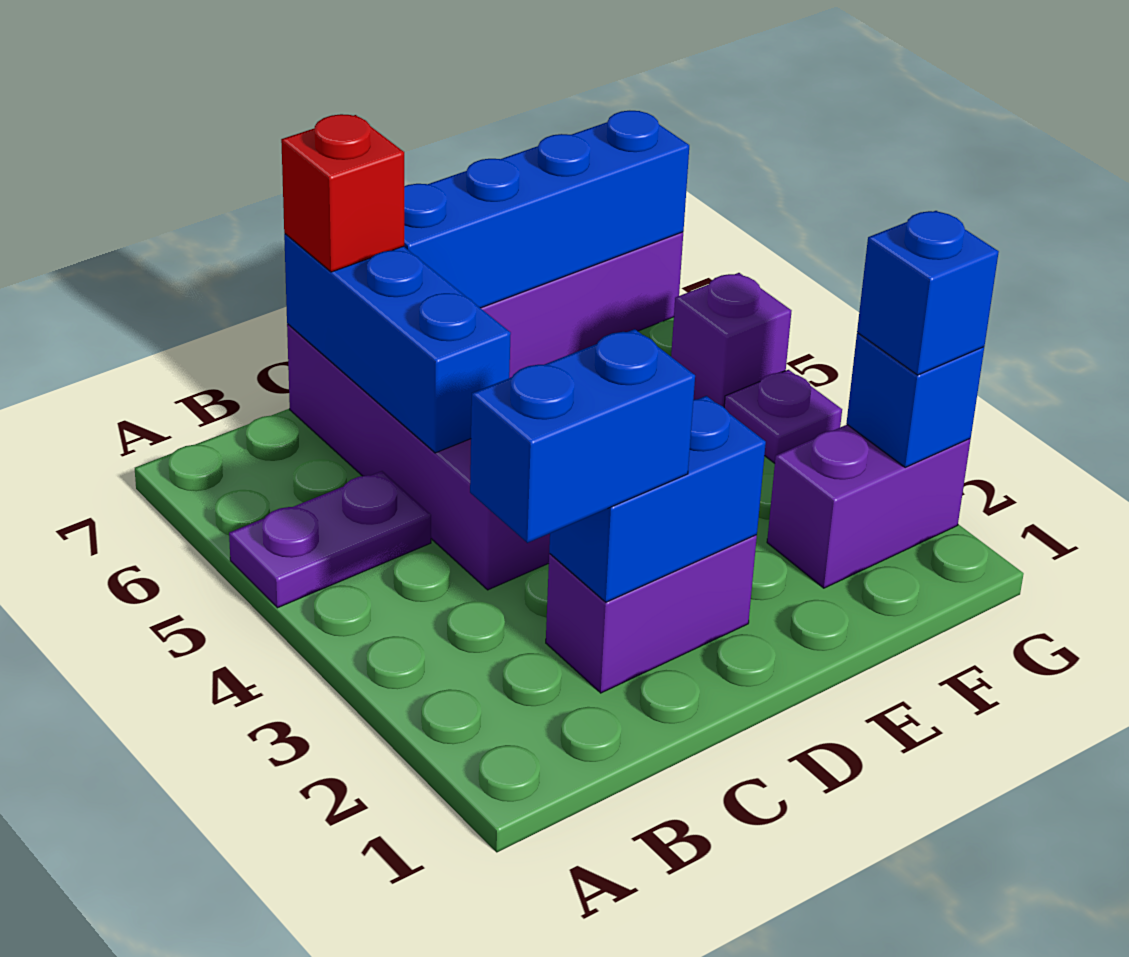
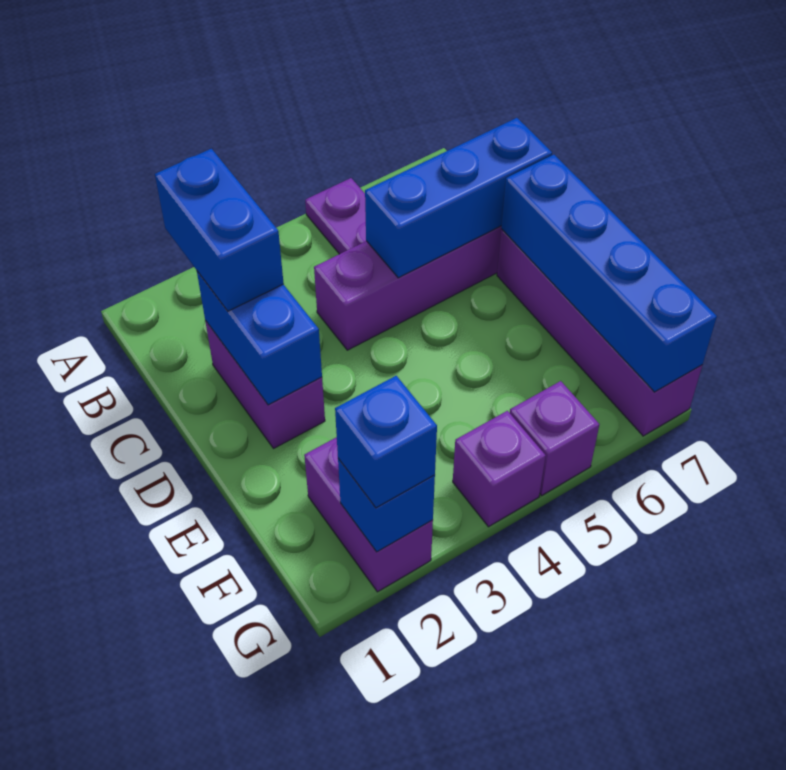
red brick C7 level 3 -> none
purple plate G4 level 1 -> purple brick G4 level 1

